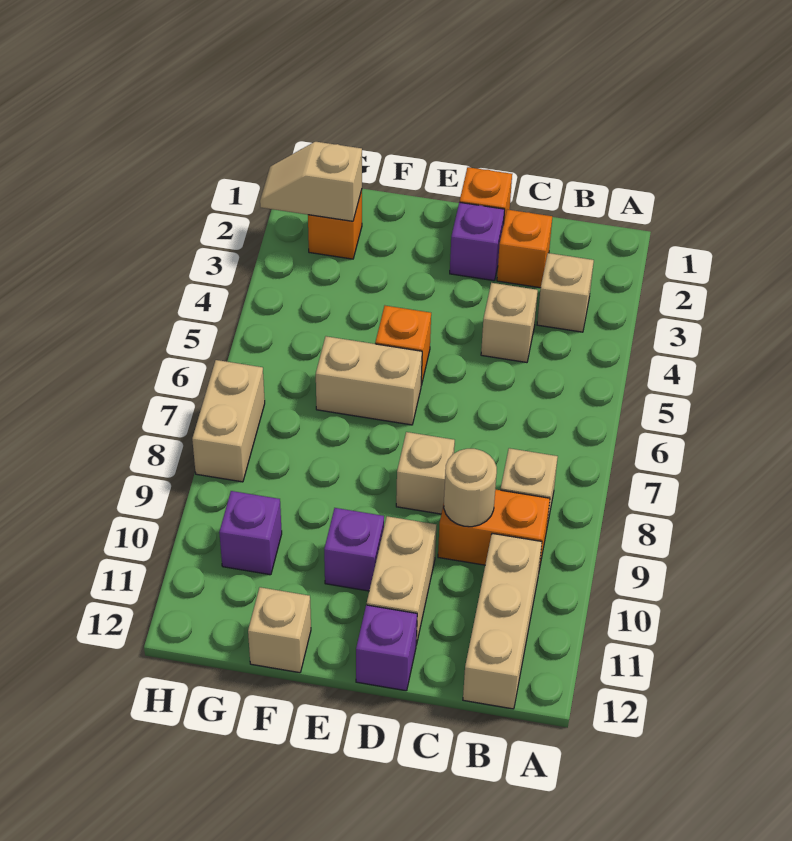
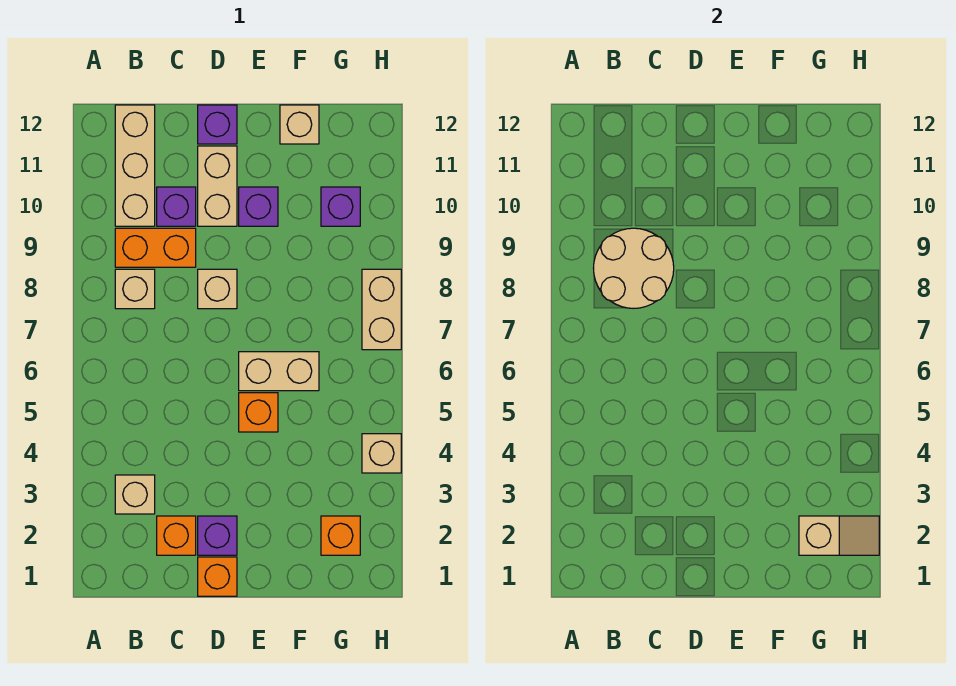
tan brick C4 level 1 -> tan brick H4 level 1
tan round brick C9 level 2 -> tan round brick B8:C9 level 2
none -> purple brick C10 level 1

